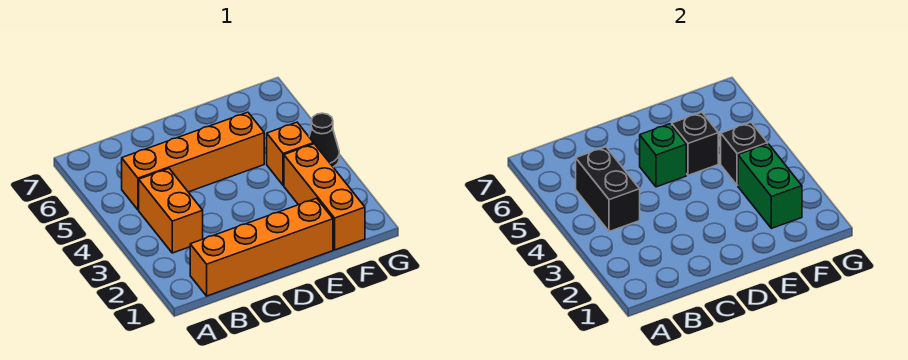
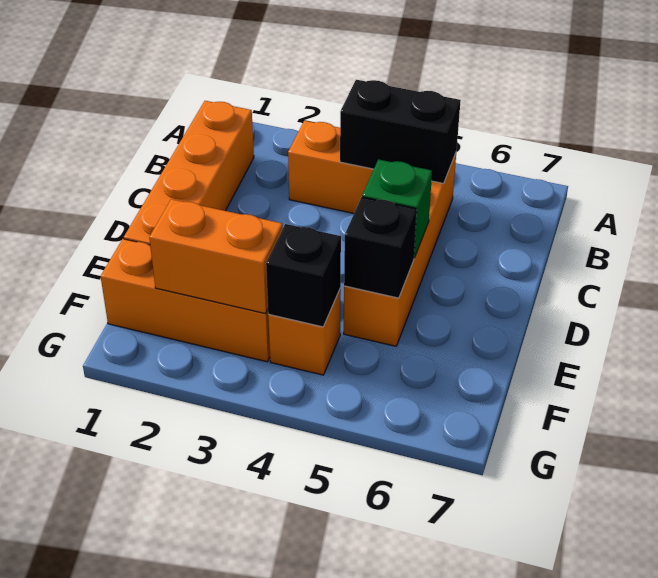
green brick F2:F3 level 2 -> orange brick F2:F3 level 2
black cone G4 level 1 -> none

